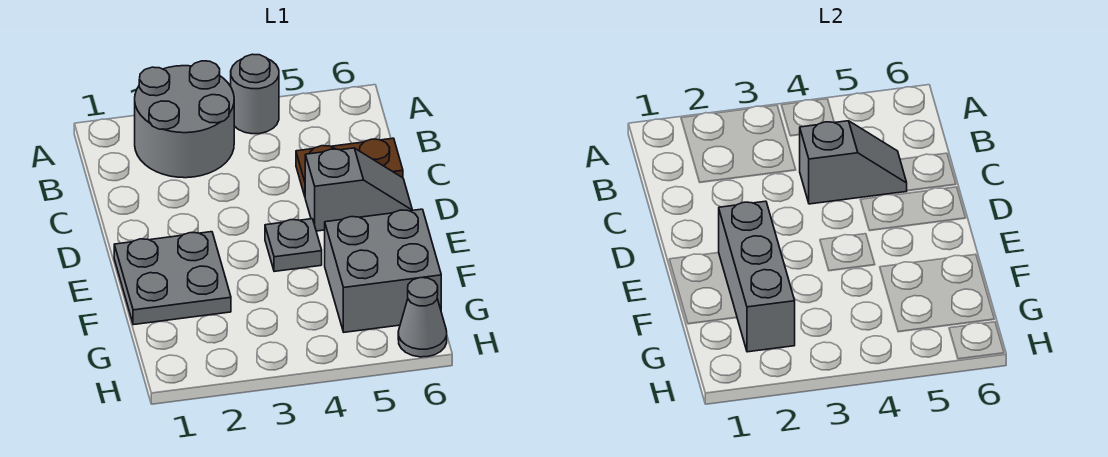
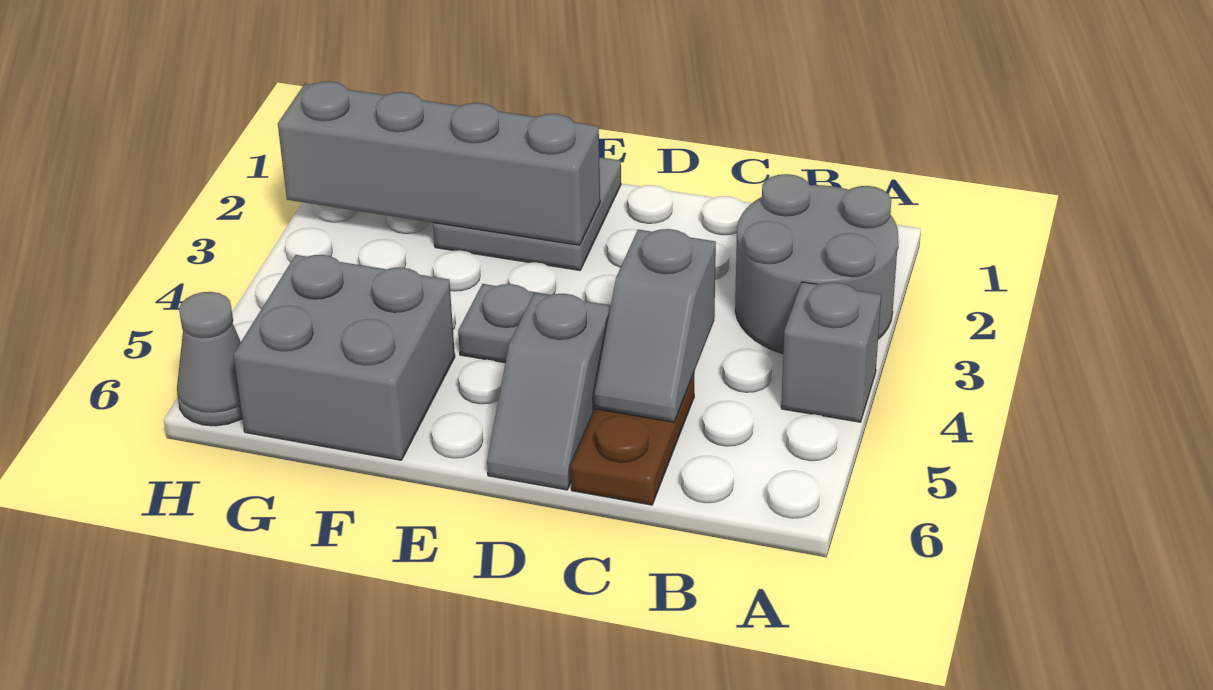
grey round brick A4 level 1 -> grey brick A4 level 1
grey brick E2:G2 level 2 -> grey brick E2:H2 level 2

